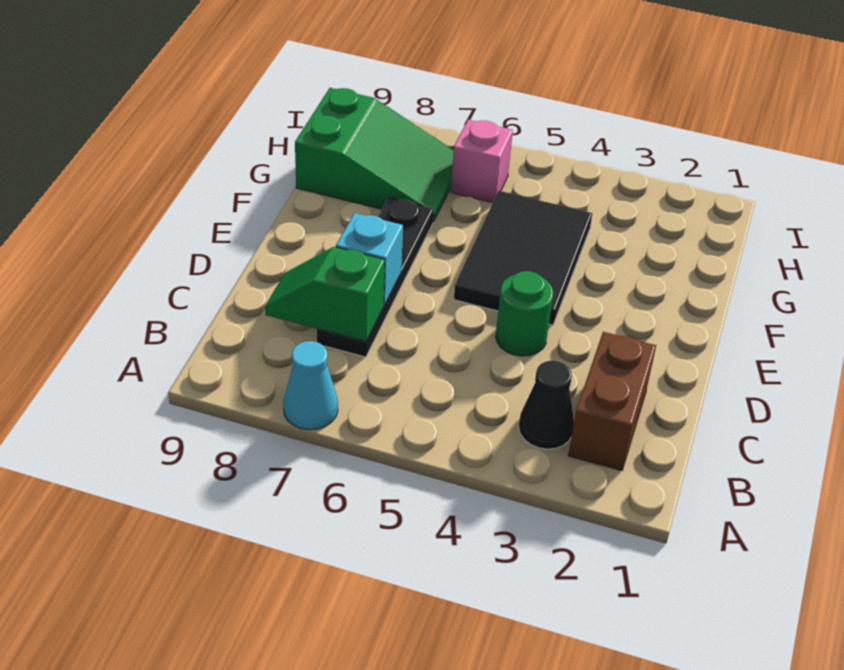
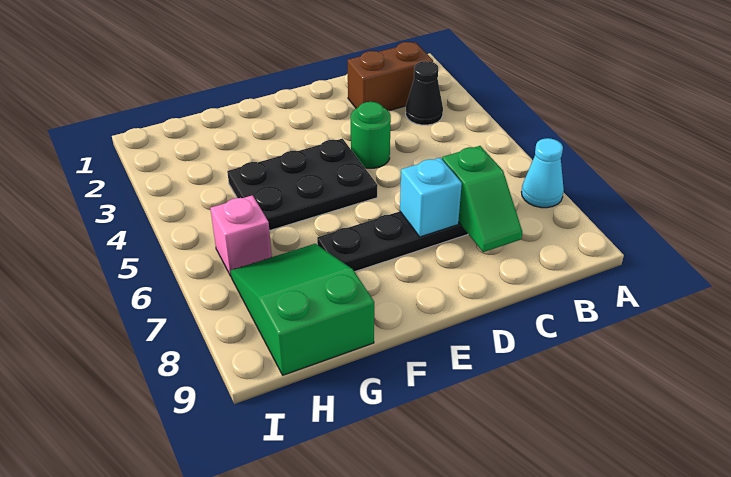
black tile E4:G5 level 1 -> black plate E4:G5 level 1

